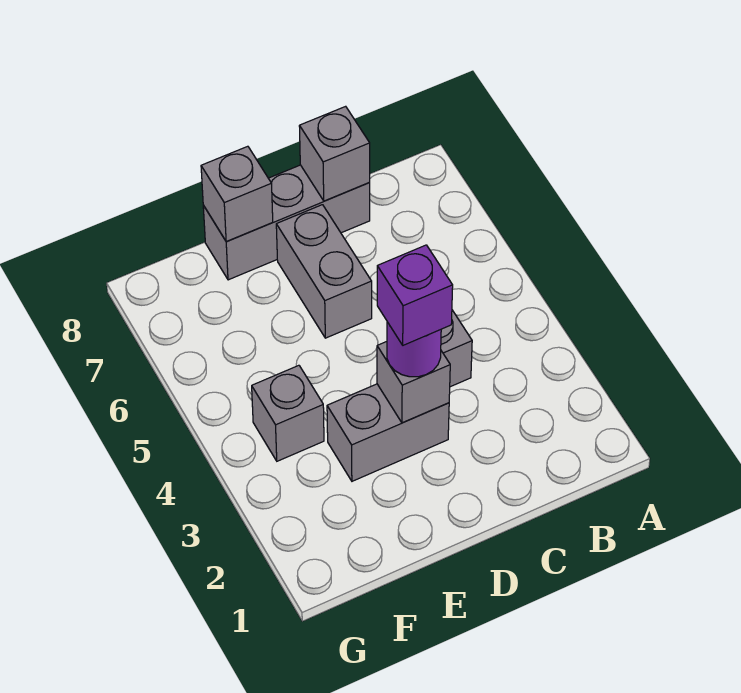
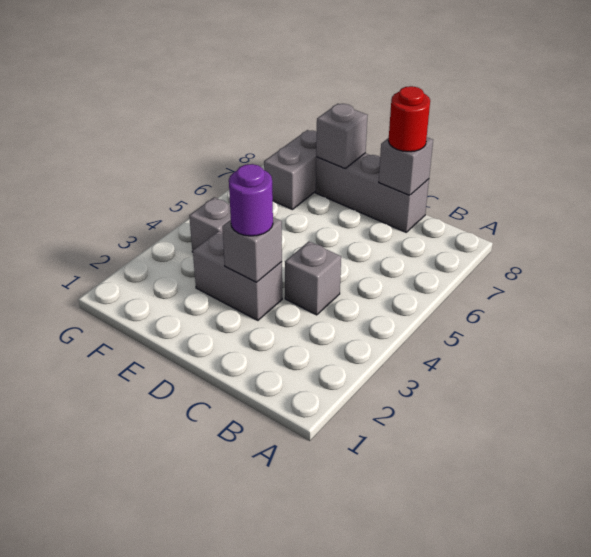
none -> red round brick C8 level 3
purple brick D3 level 4 -> none
grey brick D6:D7 level 1 -> grey brick F7:F8 level 1

